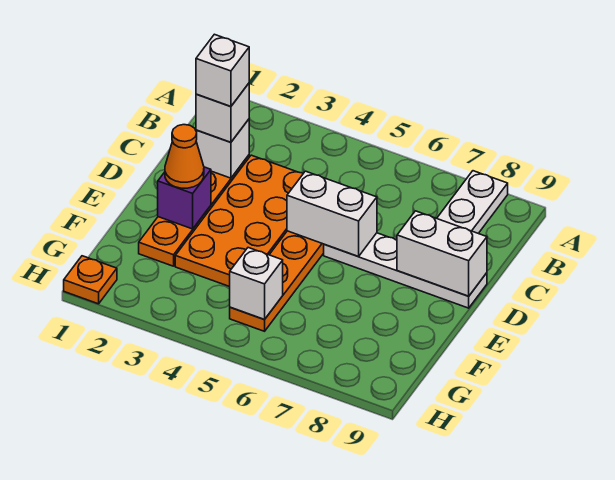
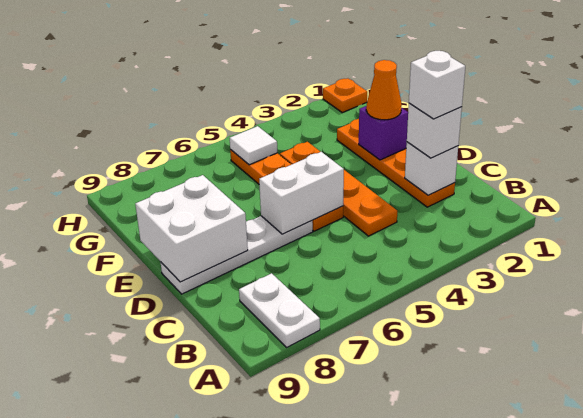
orange plate C3:F4 level 1 -> orange plate C4:F4 level 1
white brick D8:D9 level 2 -> white brick D8:E9 level 2
white brick G5 level 2 -> white tile G5 level 2

